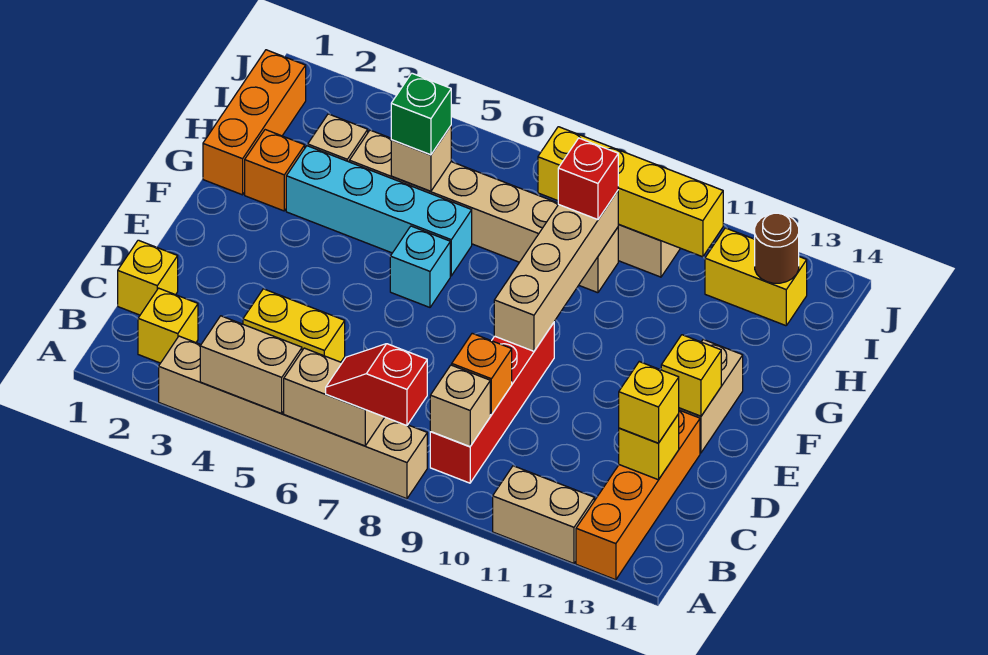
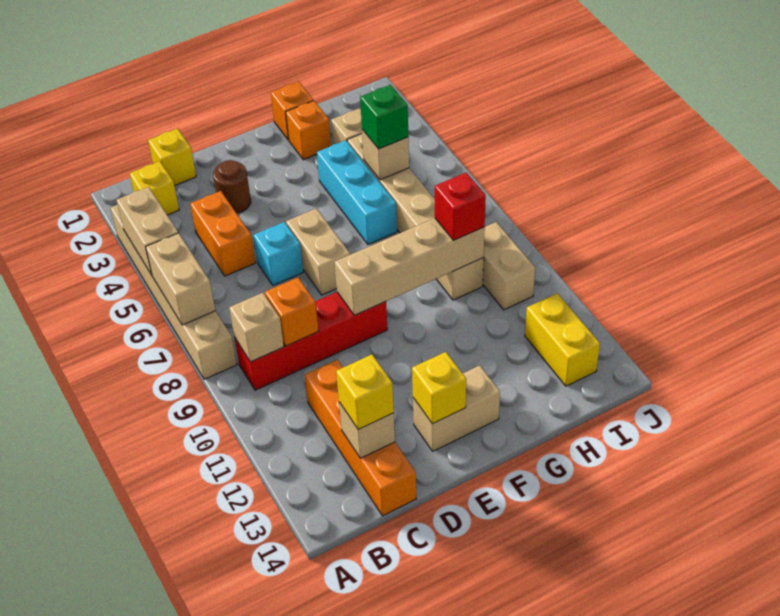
red slope A7:A8 level 3 top 8 -> none
tan brick A11:A12 level 1 -> tan brick E6:E7 level 1
orange brick A13:D13 level 1 -> orange brick C11:C14 level 1
yellow brick C4:C5 level 1 -> orange brick C4:C5 level 1
yellow brick C13 level 2 -> tan brick C13 level 2
cyan brick F6 level 1 -> cyan brick D6 level 1
orange brick G1:I1 level 1 -> orange brick G1 level 1
cyan brick G3:G6 level 1 -> cyan brick G4:G6 level 1
yellow brick I8:I11 level 2 -> none
brown round brick I13 level 2 -> brown round brick D3 level 1

